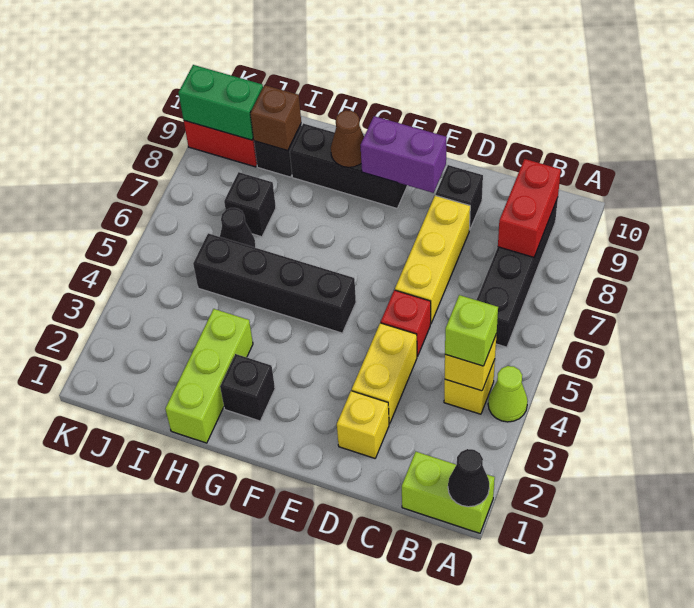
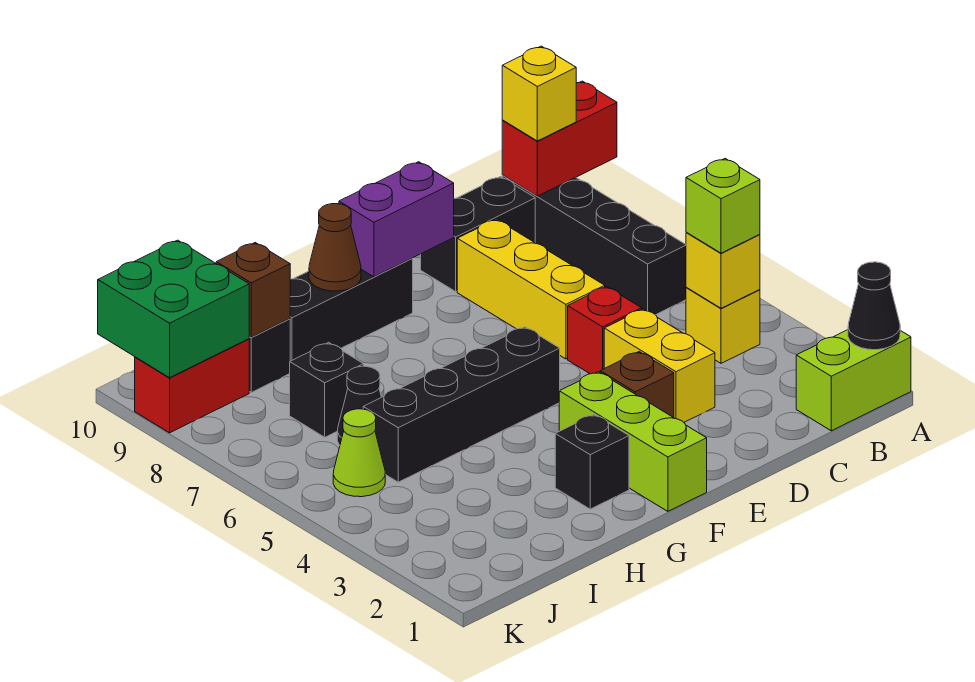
lime cone A4 level 1 -> lime cone J5 level 1
red brick B8:B9 level 2 -> red brick A9:B9 level 2
yellow brick D2 level 1 -> yellow brick B9 level 3
black brick D9 level 1 -> black brick C9:D9 level 1
none -> brown brick E3 level 1
lime brick H1:H3 level 1 -> lime brick F1:F3 level 1
green brick J9:K9 level 2 -> green brick J9:K10 level 2

